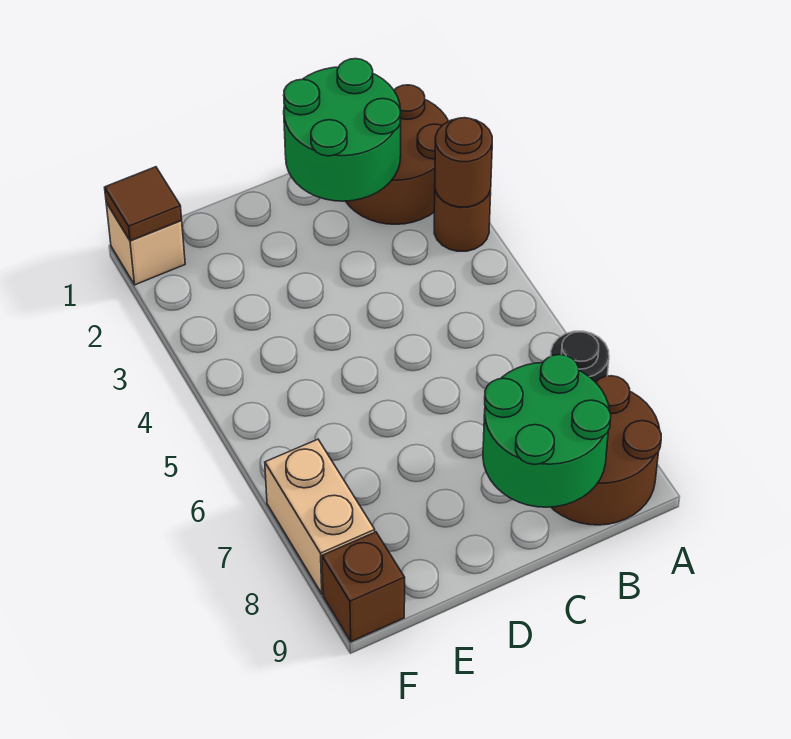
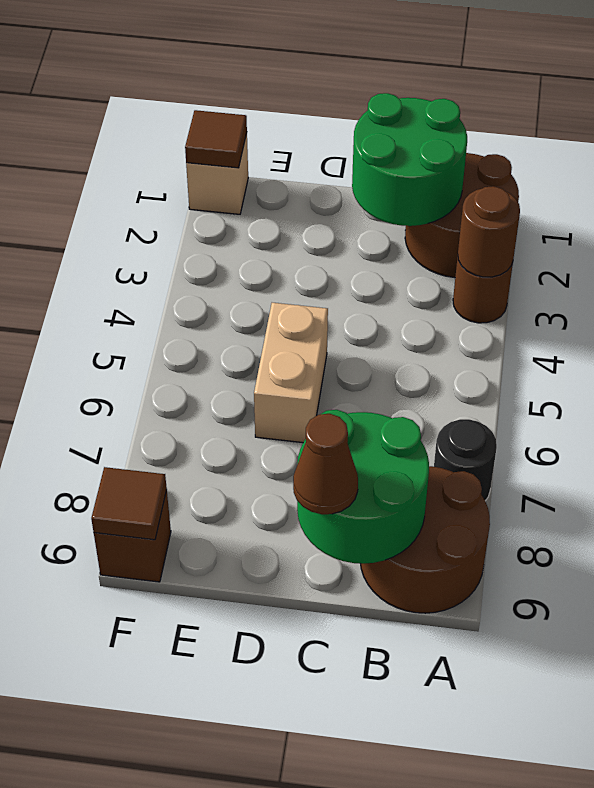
none -> brown cone C9 level 3
tan brick F7:F8 level 1 -> tan brick D5:D6 level 1
none -> brown tile F9 level 2

